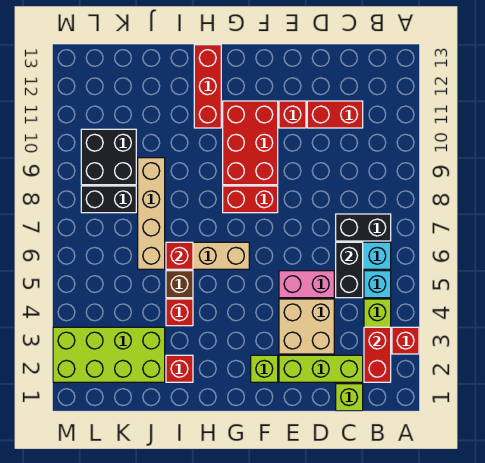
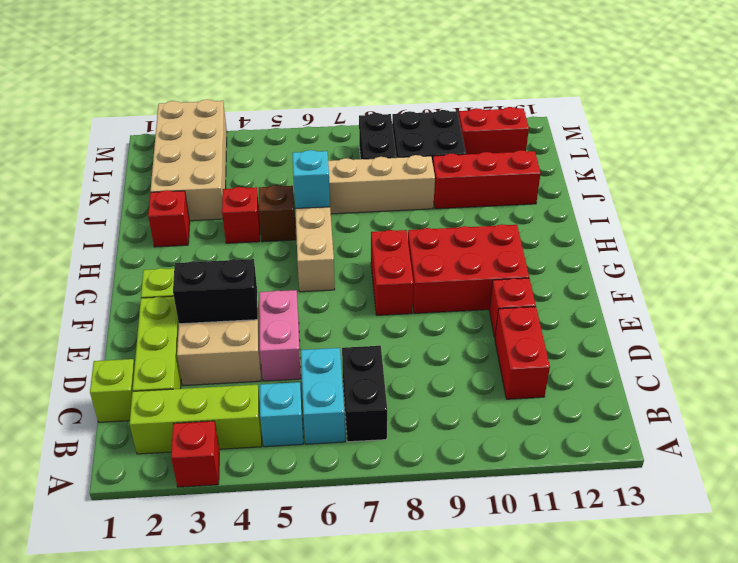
red brick B2:B3 level 2 -> red brick L11:L12 level 1
black brick C5:C6 level 2 -> black brick E3:E4 level 2
red brick H11:H13 level 1 -> red brick J10:J12 level 1
red brick I6 level 2 -> cyan brick I6 level 2
lime brick J2:M3 level 1 -> tan brick J2:M3 level 1

